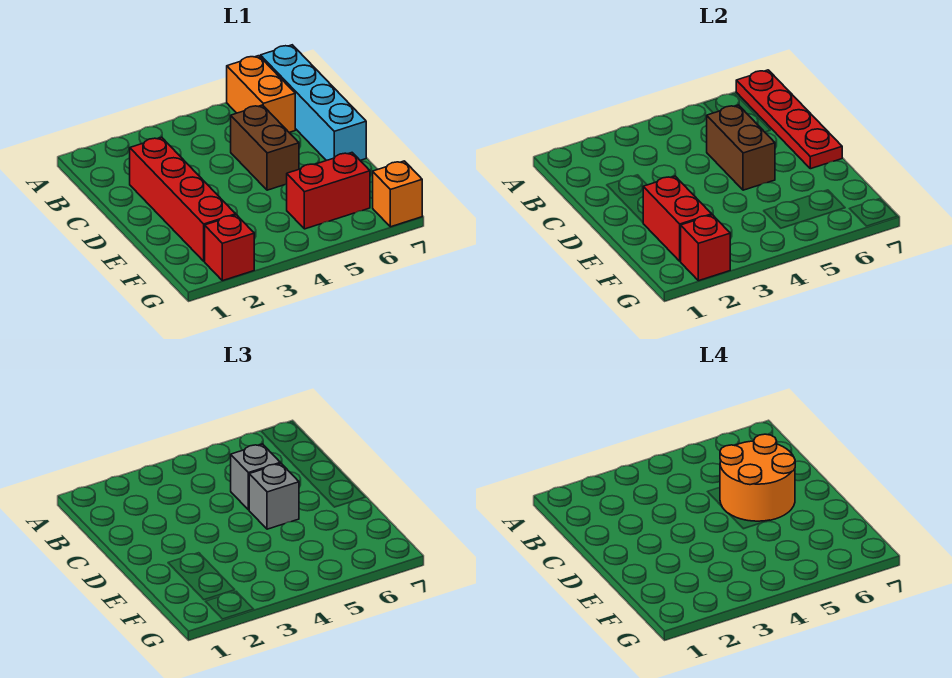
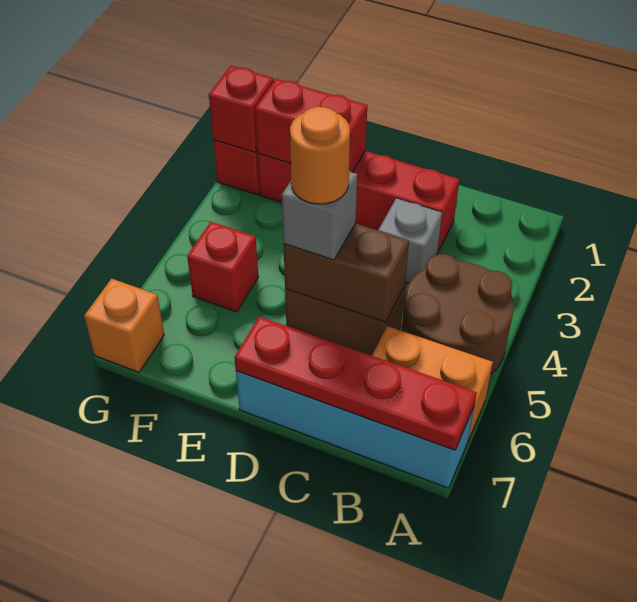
none -> brown round brick A4:B5 level 1
grey brick C5 level 3 -> grey brick C3 level 1
orange round brick C5:D6 level 4 -> orange round brick D5 level 4
red brick F5:F6 level 1 -> red brick F5 level 1

